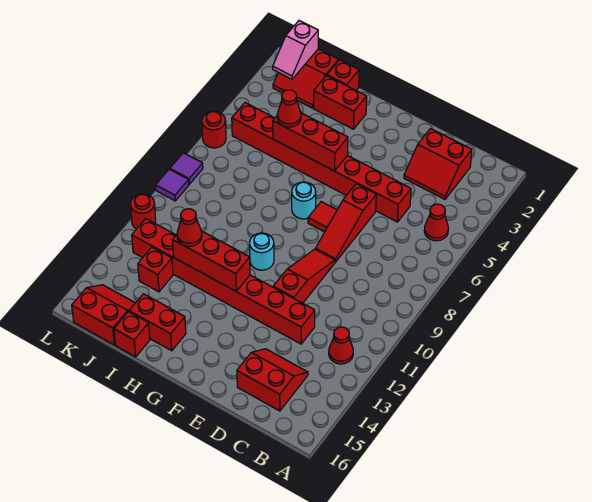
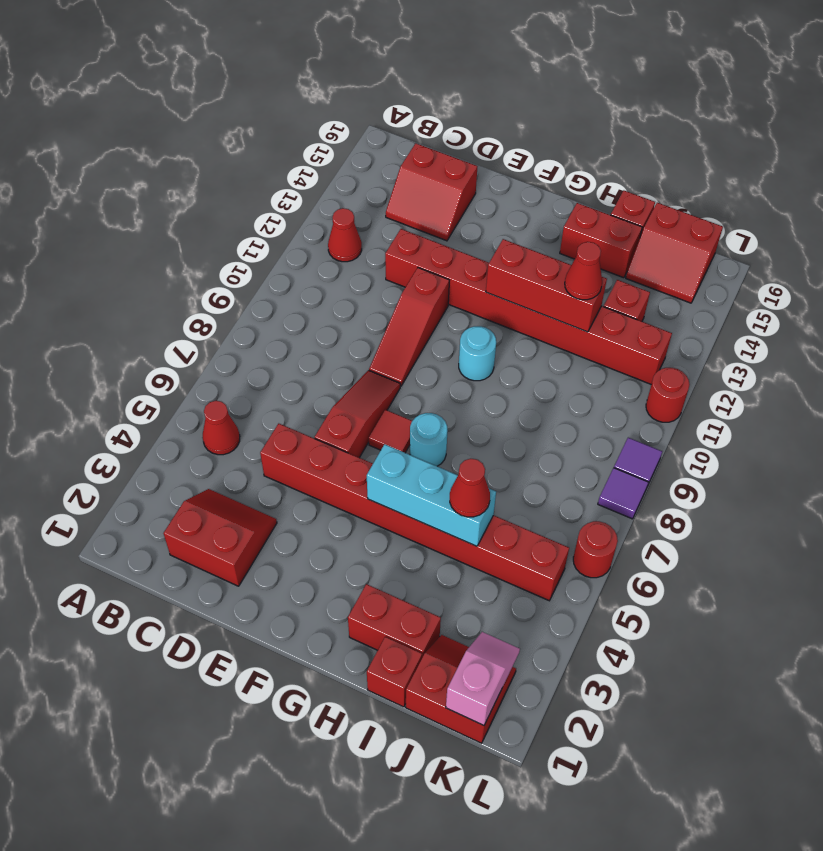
red brick G5:I5 level 2 -> cyan brick G5:I5 level 2

